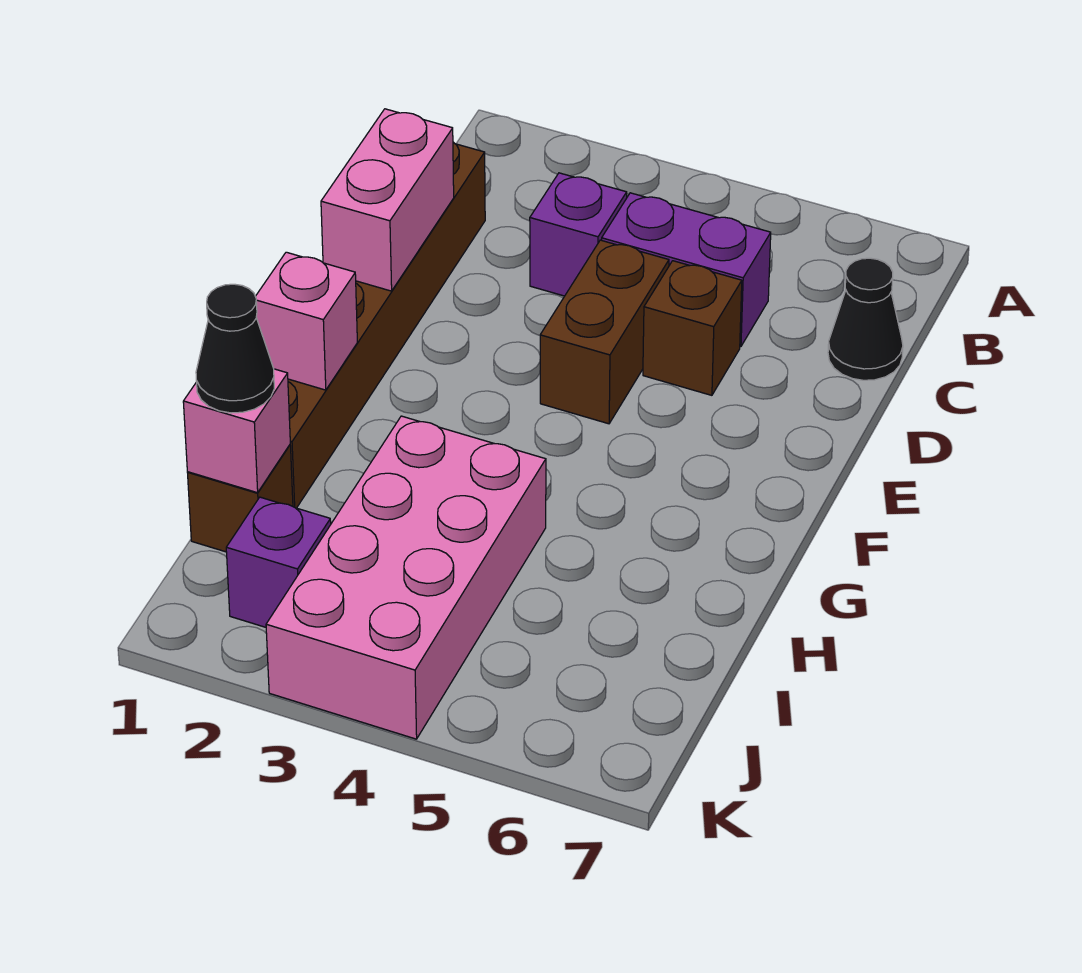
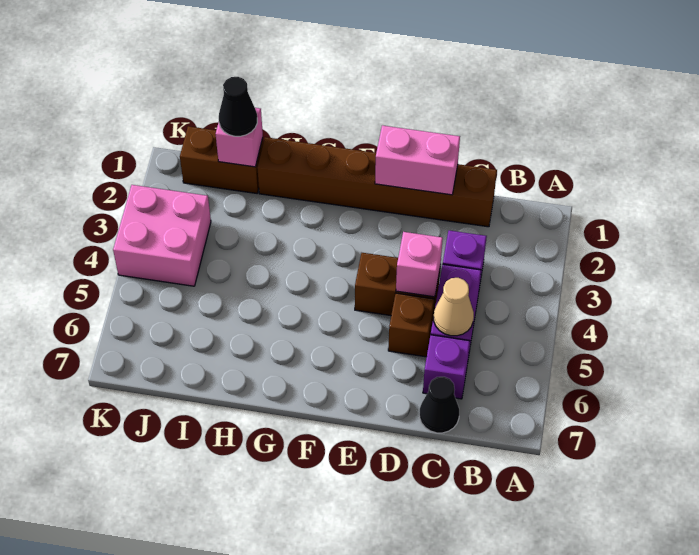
none -> tan cone C5 level 2
pink brick G1 level 2 -> pink brick D4 level 2
pink brick H3:K4 level 1 -> pink brick J3:K4 level 1
brown brick I1 level 1 -> brown brick I1:J1 level 1
purple brick J2 level 1 -> purple brick C6 level 1

